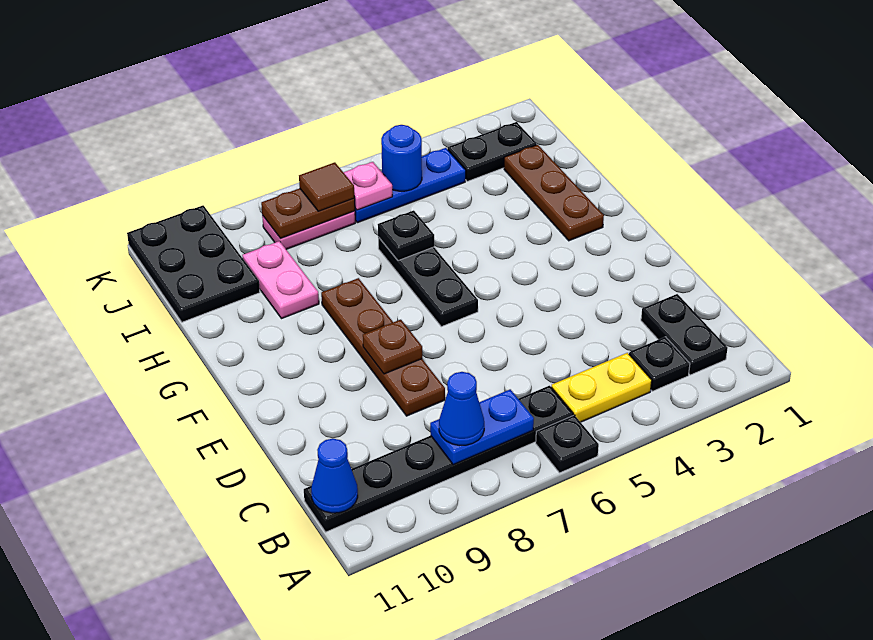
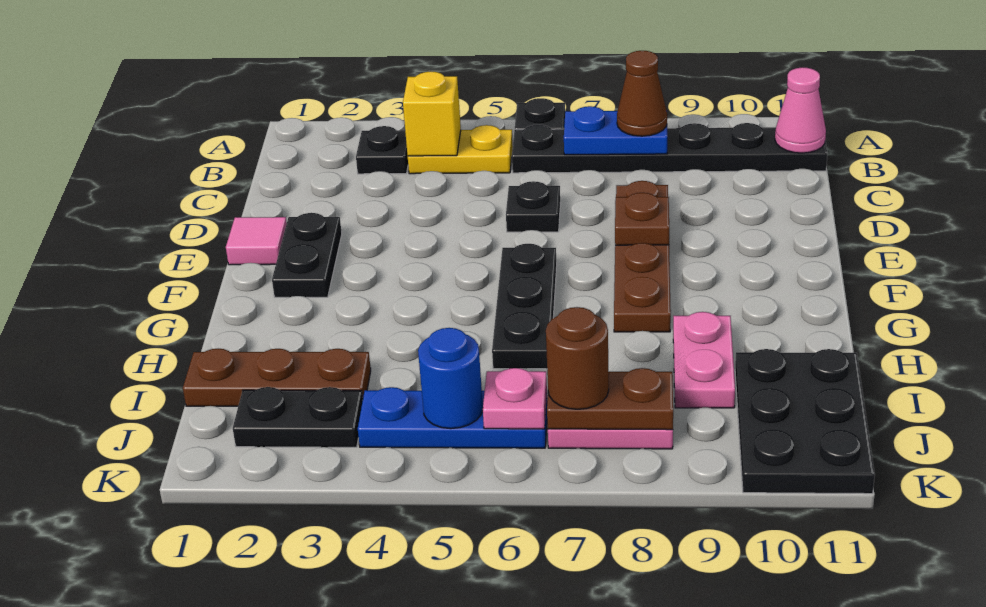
black plate B2:C2 level 1 -> black plate E2:F2 level 1
none -> yellow brick B4 level 2
blue cone B8 level 3 -> brown cone B8 level 3
blue cone B11 level 2 -> pink cone B11 level 2
none -> pink tile E1 level 1
brown plate G2:I2 level 1 -> brown plate I1:I3 level 1
black plate H6 level 2 -> black plate D6 level 1
brown tile J7 level 3 -> brown round brick J7 level 3

